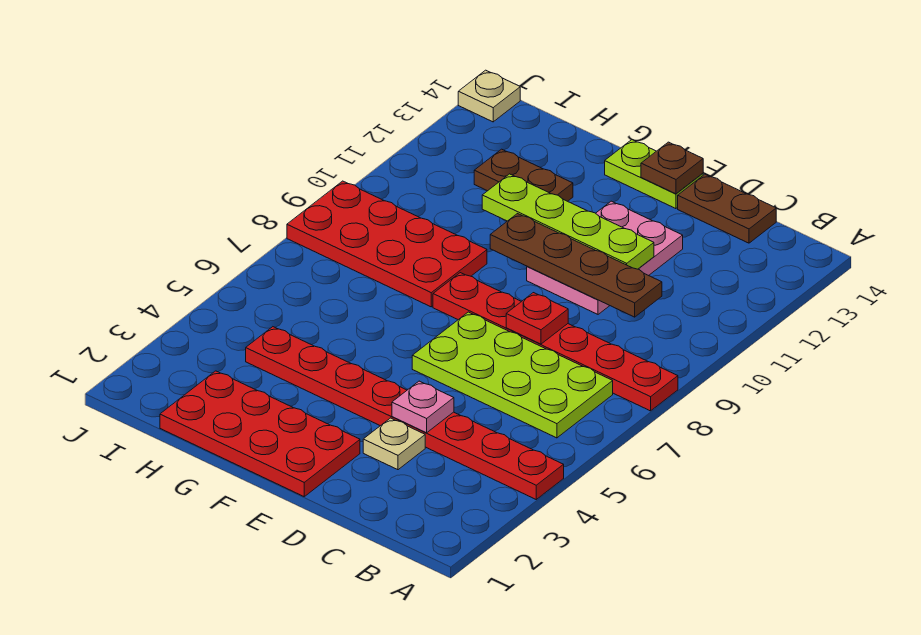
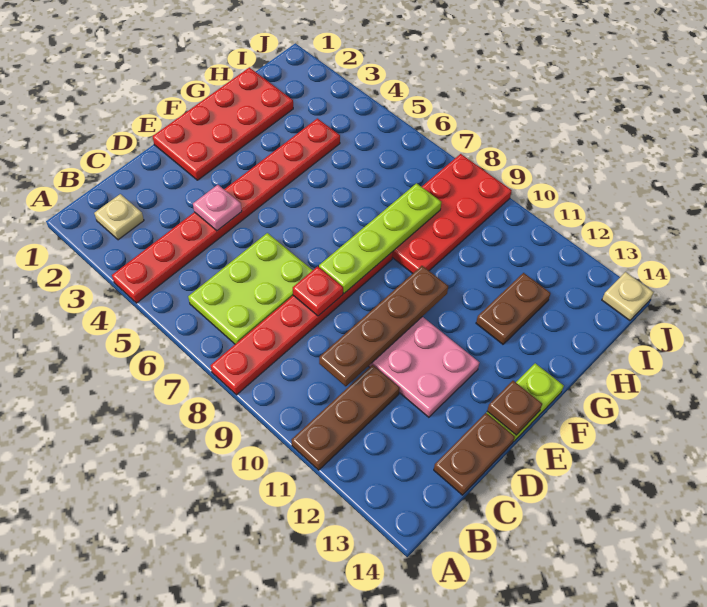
none -> brown plate A11:C11 level 1
lime plate B6:E7 level 1 -> lime plate B6:D7 level 1
tan plate D3 level 1 -> tan plate B2 level 1
lime plate D11:G11 level 2 -> lime plate E8:H8 level 2

